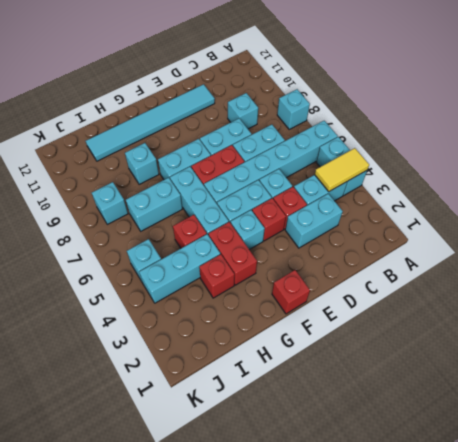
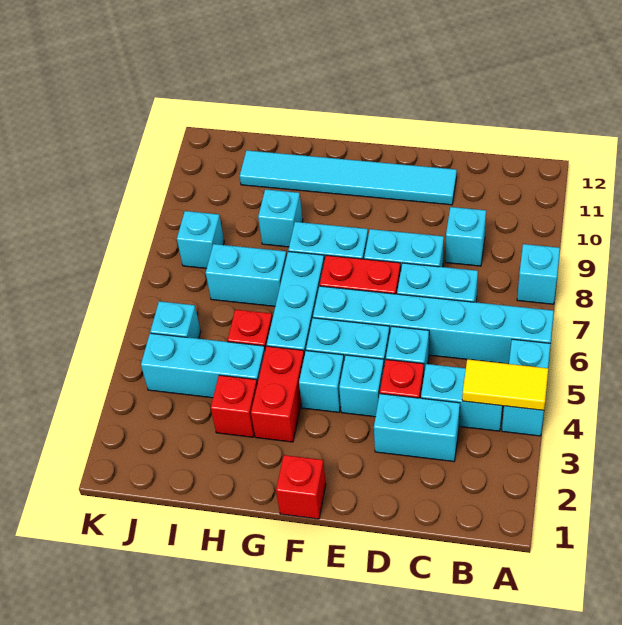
red brick E4 level 1 -> cyan brick E4 level 1

